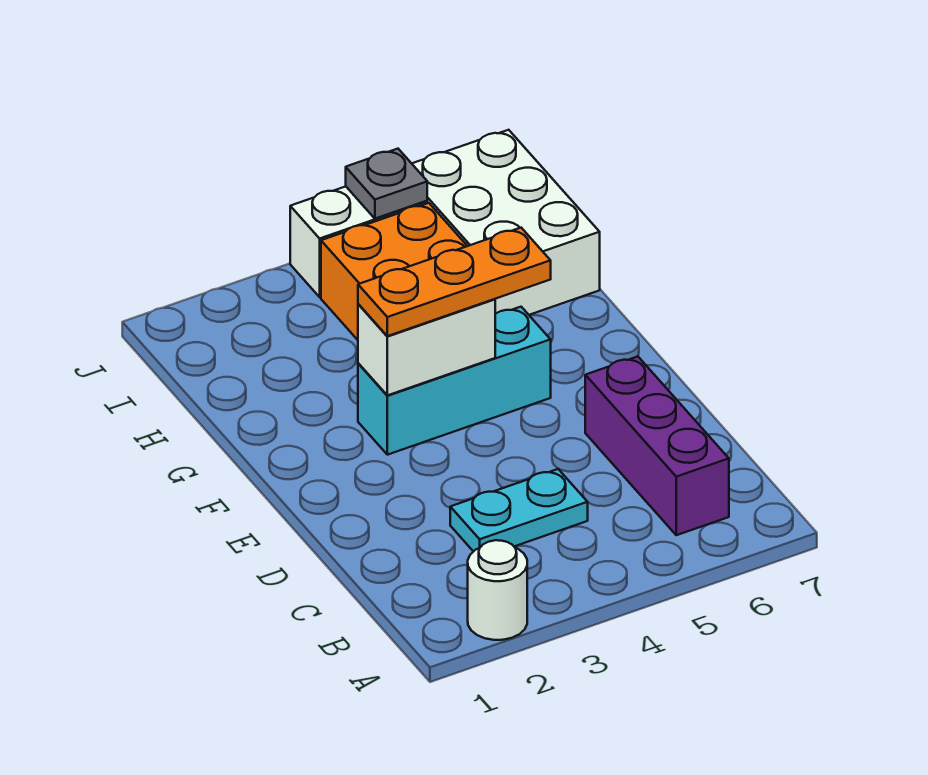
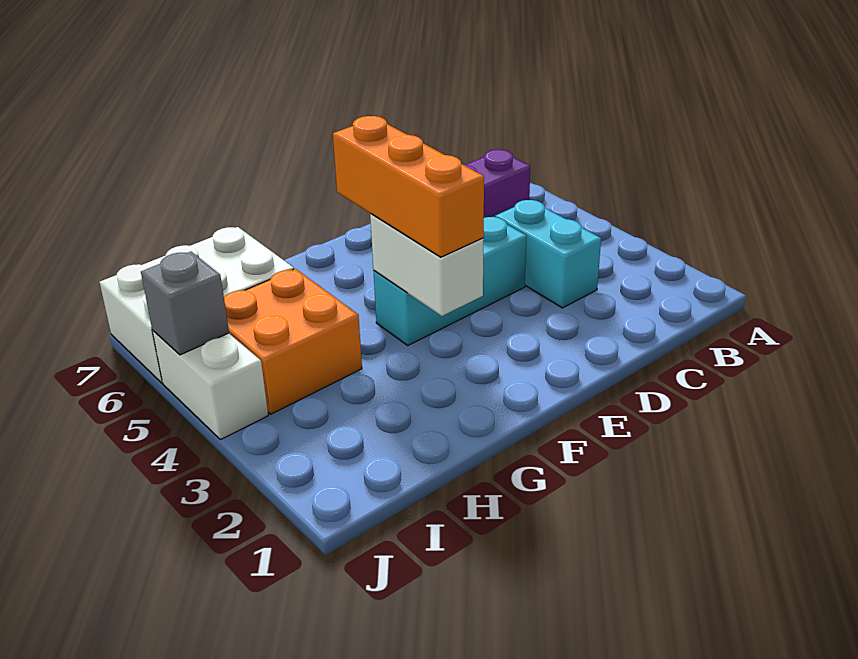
white round brick A2 level 1 -> none
cyan plate C3:C4 level 1 -> cyan brick C3:C4 level 1
cyan brick F3:F5 level 1 -> cyan brick D4:F4 level 1
orange plate F3:F5 level 3 -> orange brick F3:F5 level 3
grey plate J5 level 2 -> grey brick J5 level 2

